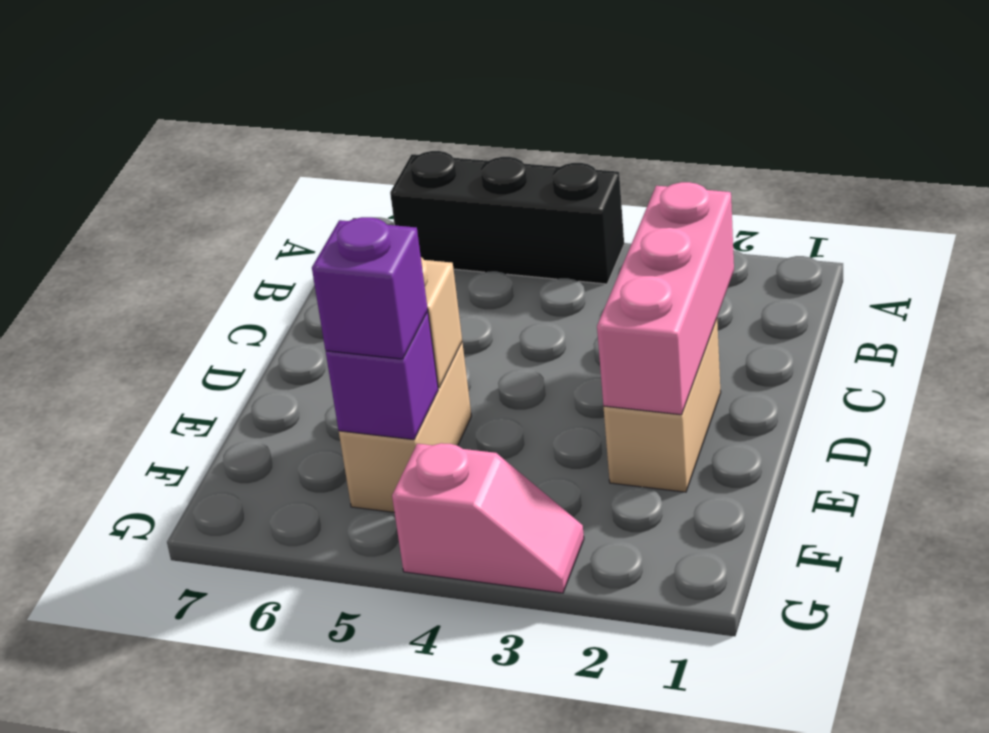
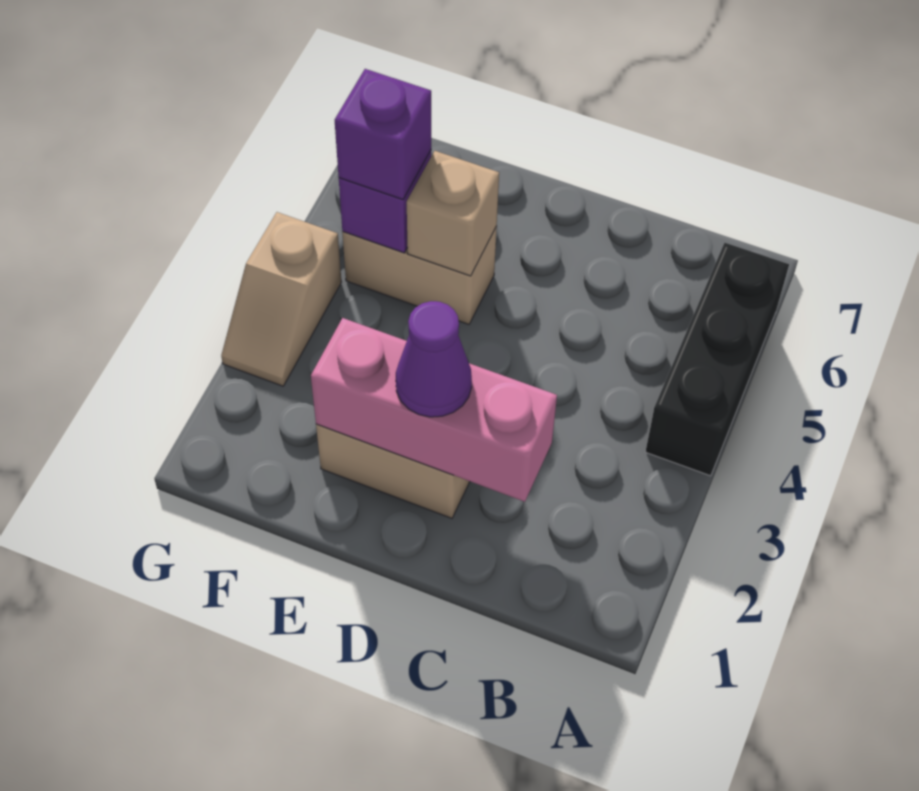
none -> purple cone D2 level 3
pink slope G3:G4 level 1 top 4 -> tan slope G3:G4 level 1 top 4

